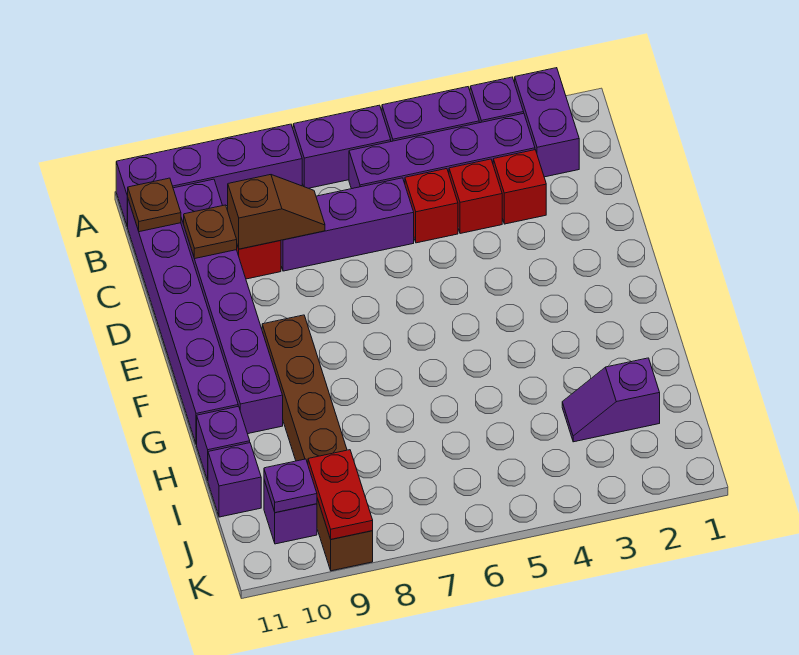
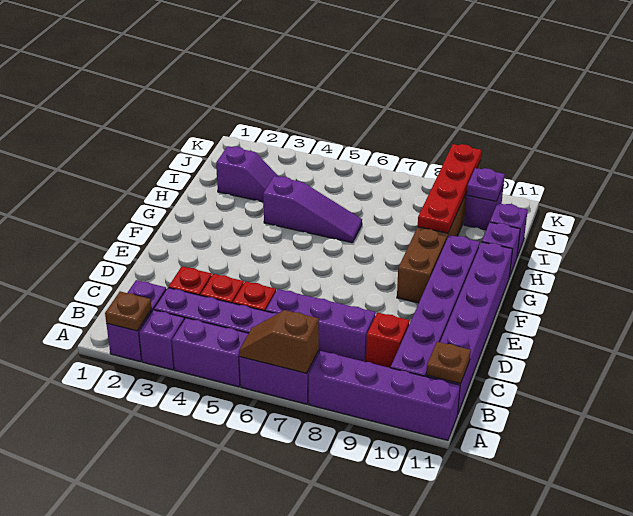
brown slope C8:C9 level 2 top 9 -> brown slope A6:A7 level 2 top 7
brown plate C10 level 2 -> brown plate A2 level 2
none -> purple slope H4:H6 level 1 top 4
red plate J9:K9 level 2 -> red plate H9:K9 level 2

